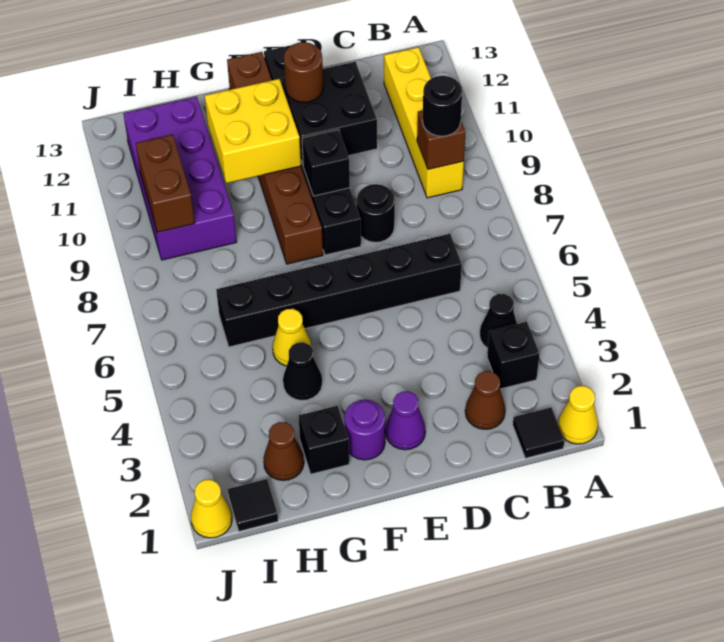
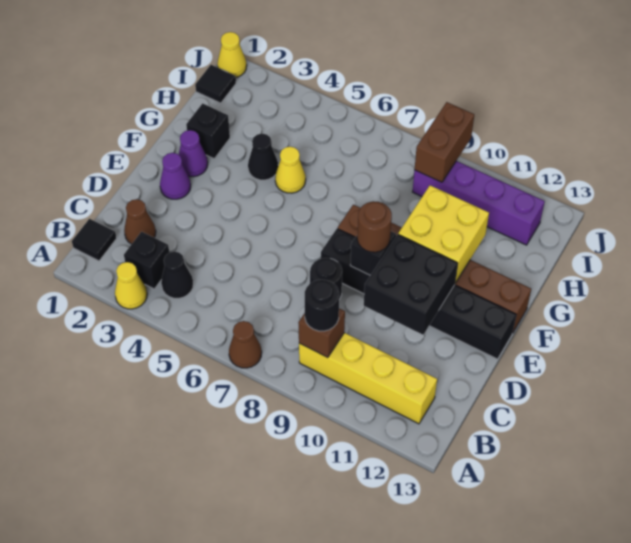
yellow cone A1 level 1 -> yellow cone A3 level 1
black brick C6:H6 level 1 -> none
brown round brick E11 level 3 -> brown round brick E9 level 3
purple round brick F2 level 1 -> purple cone F2 level 1
brown cone H2 level 1 -> brown cone A7 level 1
purple brick H9:I12 level 1 -> purple brick I9:I12 level 1
brown brick I9:I10 level 2 -> brown brick I9:J9 level 2

